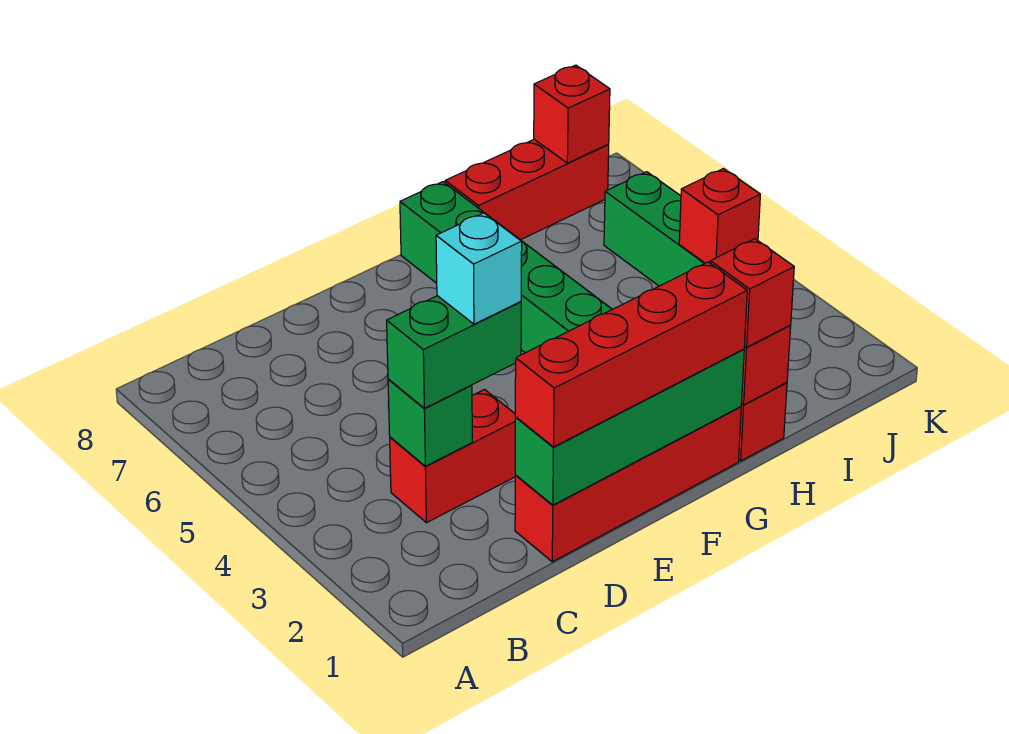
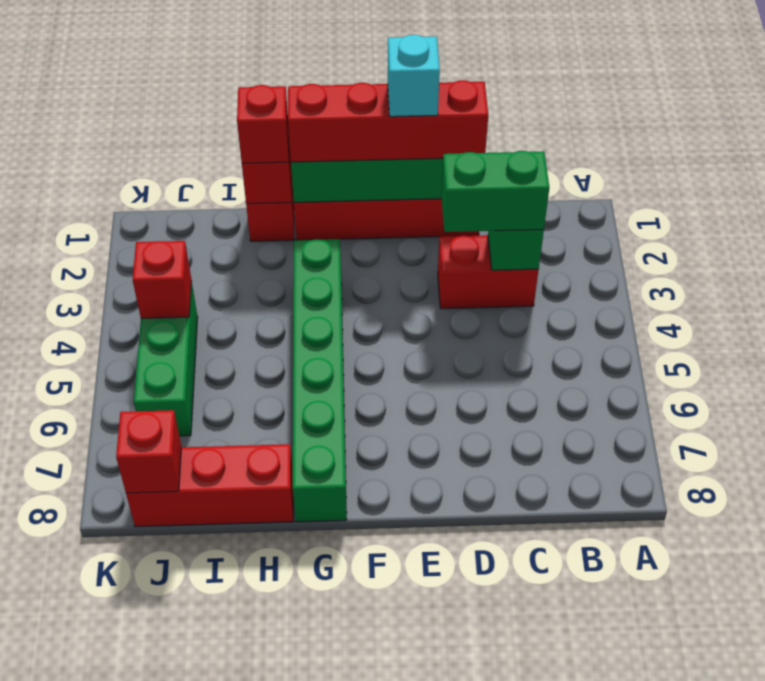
cyan brick D3 level 4 -> cyan brick E1 level 4

